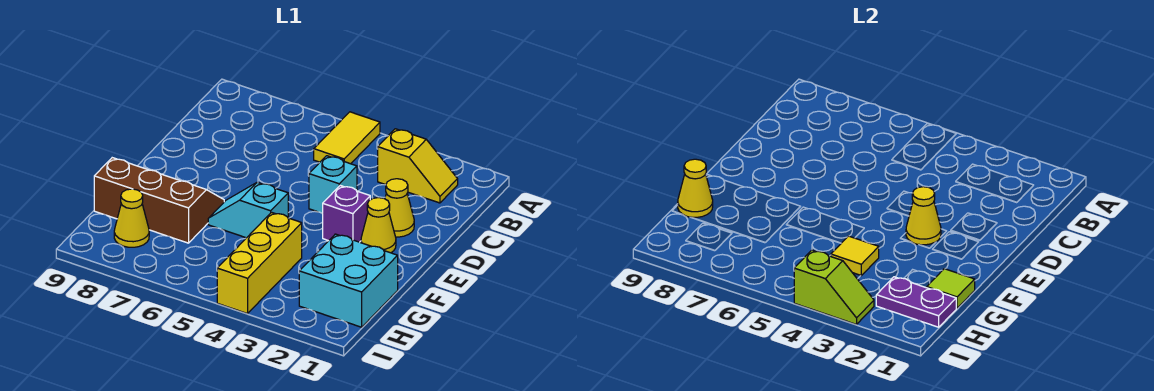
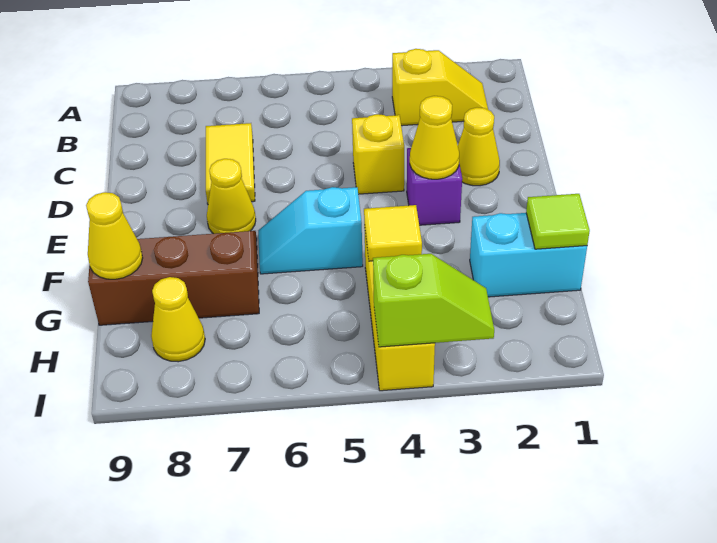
yellow tile A5:B5 level 1 -> yellow tile C7:D7 level 1
cyan brick D4 level 1 -> yellow brick D4 level 1
yellow cone E2 level 1 -> yellow cone E7 level 1
cyan brick G1:H2 level 1 -> cyan brick G1:G2 level 1
purple plate H1:H2 level 2 -> none

